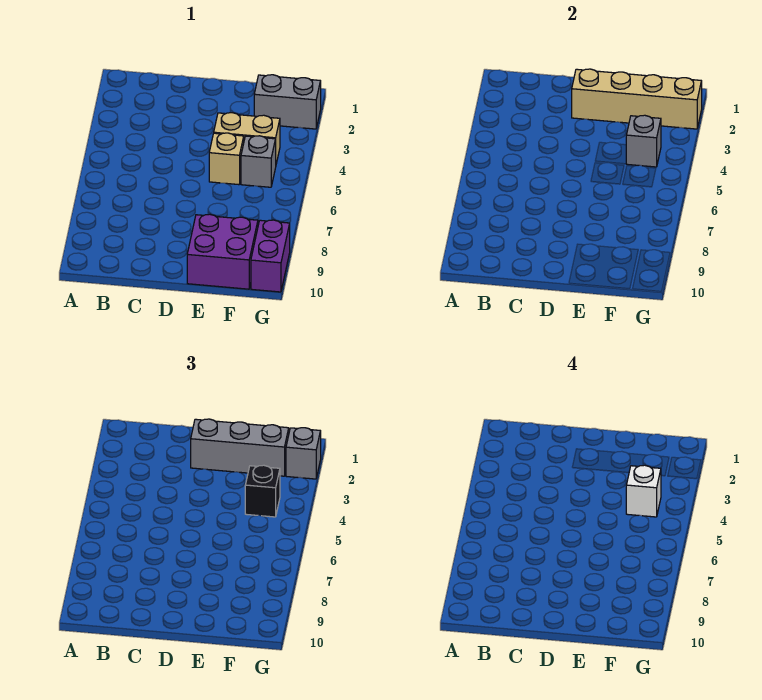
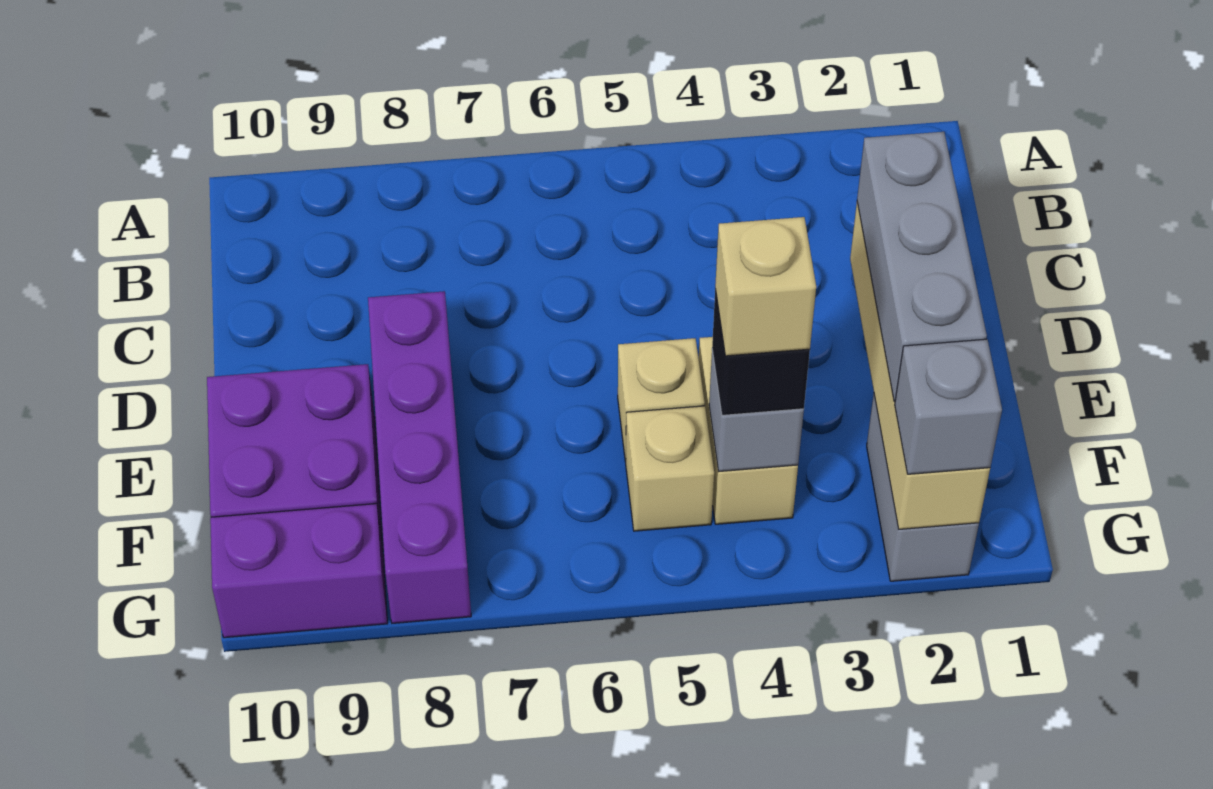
none -> purple brick D8:G8 level 1
white brick F4 level 4 -> tan brick F4 level 4
grey brick F5 level 1 -> tan brick F5 level 1

